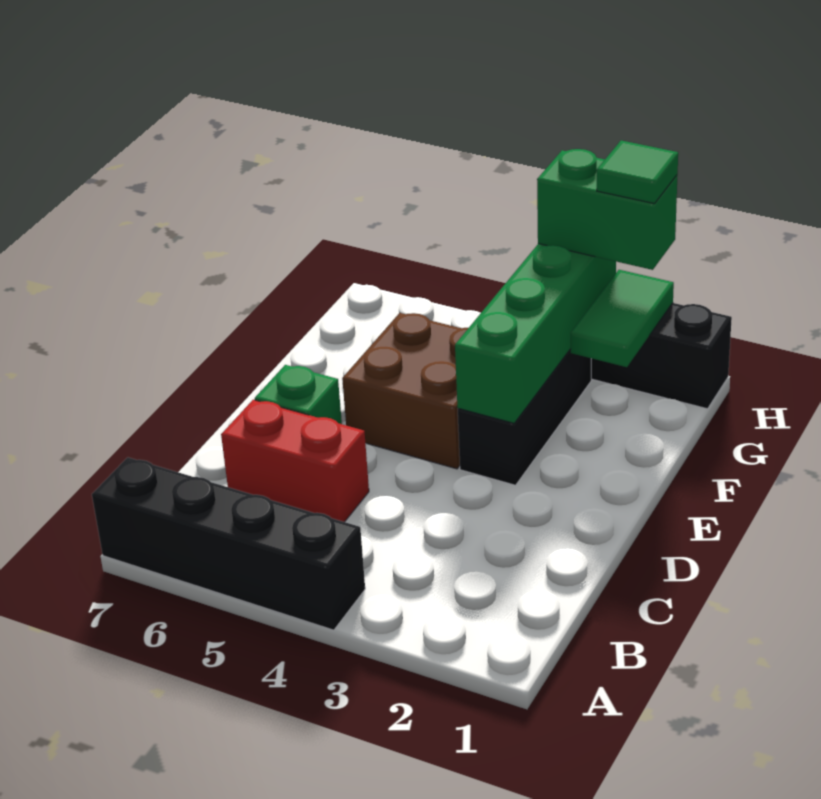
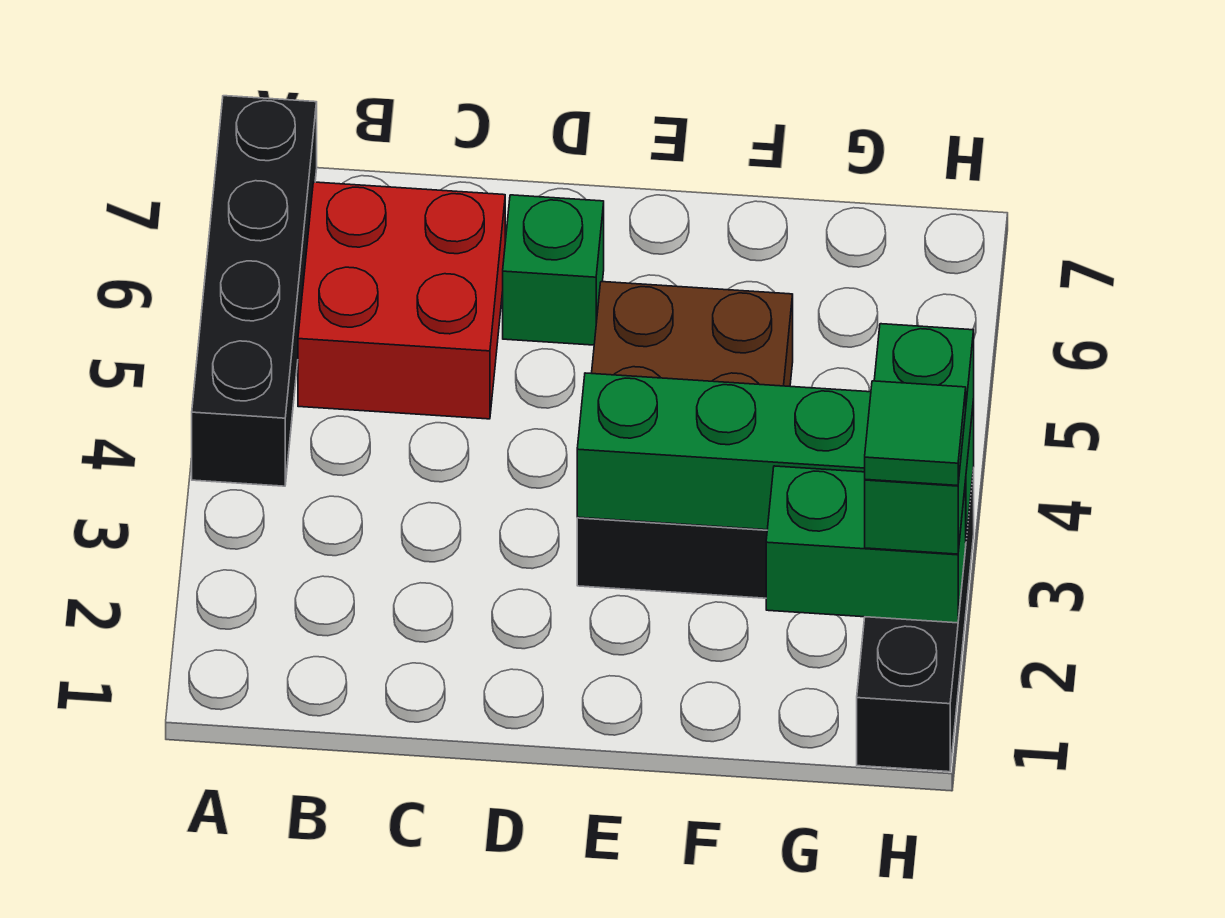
red brick C5:C6 level 1 -> red brick B5:C6 level 1
green tile G2:H2 level 2 -> green brick G2:H2 level 2

